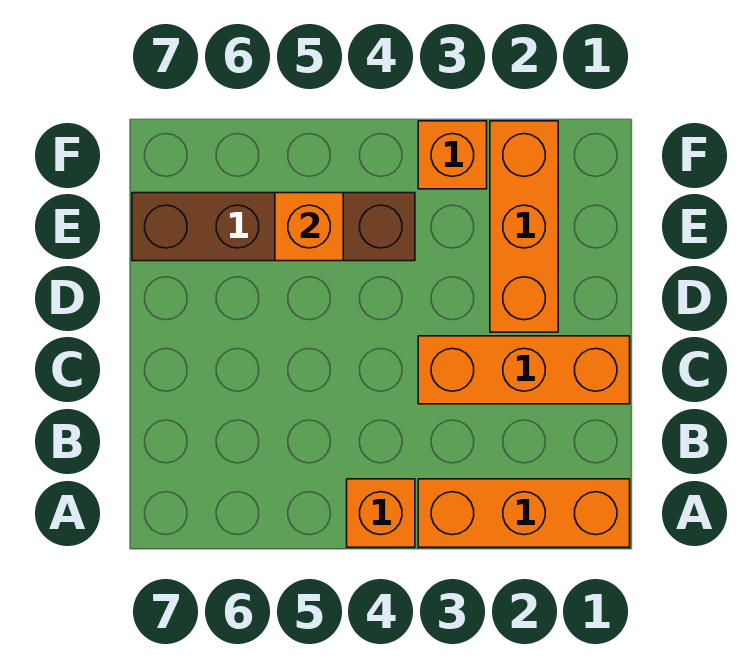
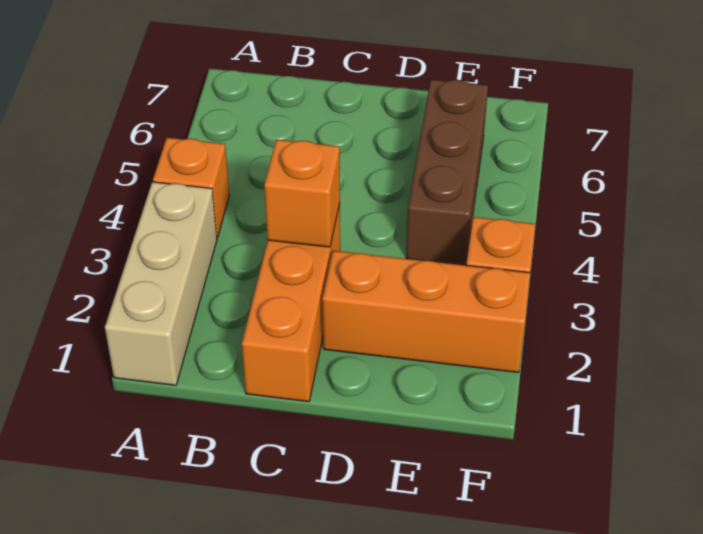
orange brick A1:A3 level 1 -> tan brick A1:A3 level 1
brown brick E4:E7 level 1 -> brown brick E4:E6 level 1
orange brick E5 level 2 -> orange brick C3 level 2

